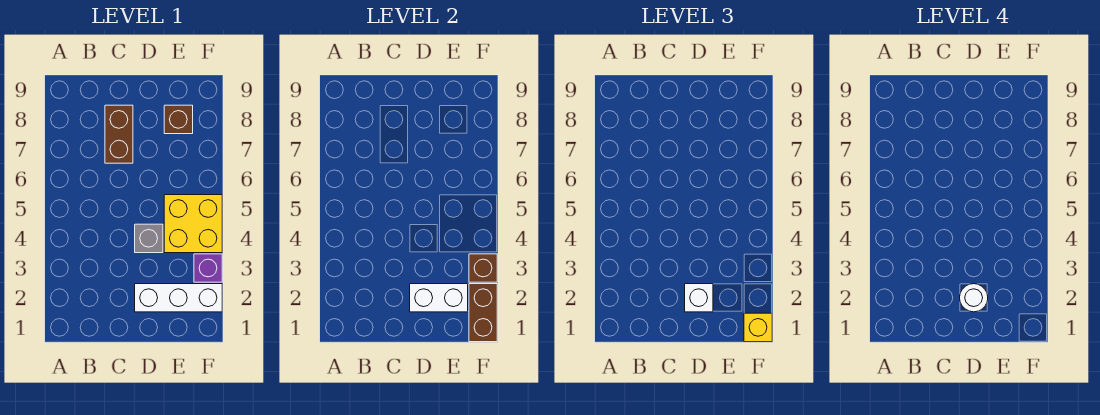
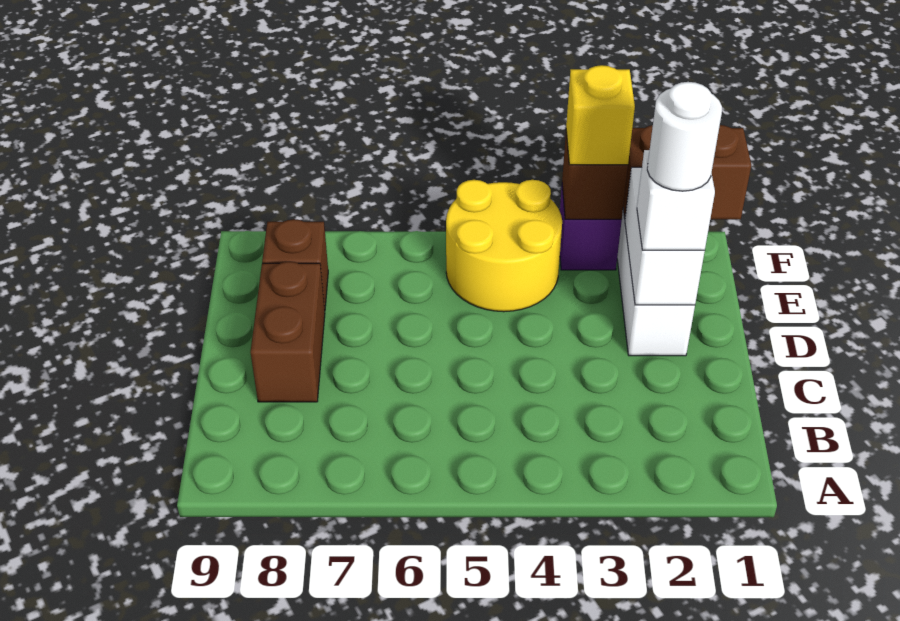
brown brick C7:C8 level 1 -> brown brick C8:D8 level 1
grey brick D4 level 1 -> none
yellow brick E4:F5 level 1 -> yellow round brick E4:F5 level 1
yellow brick F1 level 3 -> yellow brick F3 level 3

